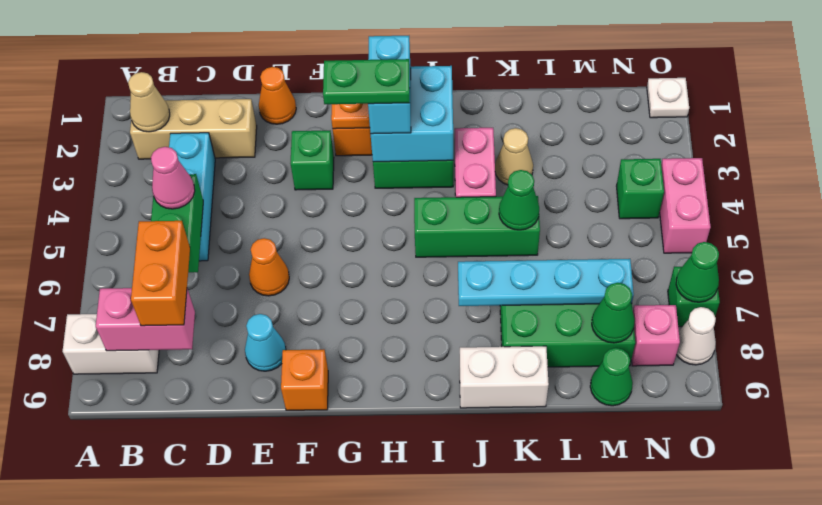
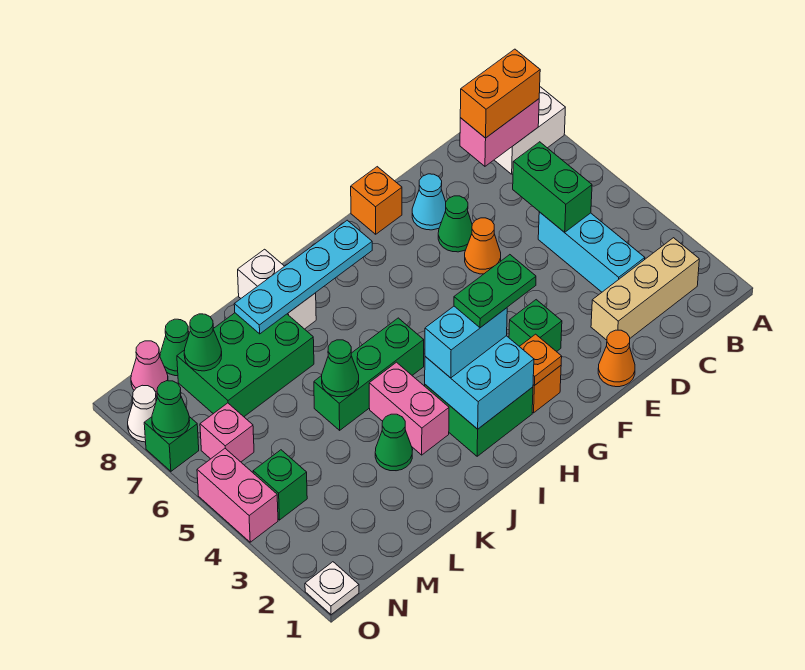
tan cone B2 level 2 -> none
pink cone C5 level 3 -> pink cone N9 level 1
orange brick C7:C8 level 3 -> orange brick B8:C8 level 3
none -> green cone E7 level 1
cyan brick H2:H3 level 3 -> cyan brick H3:I3 level 3
cyan plate J7:M7 level 2 -> cyan plate H8:K8 level 2
white brick J9:K9 level 1 -> white brick J8:J9 level 1
tan cone K3 level 1 -> green cone K3 level 1
pink brick N8 level 1 -> pink brick N6 level 1

